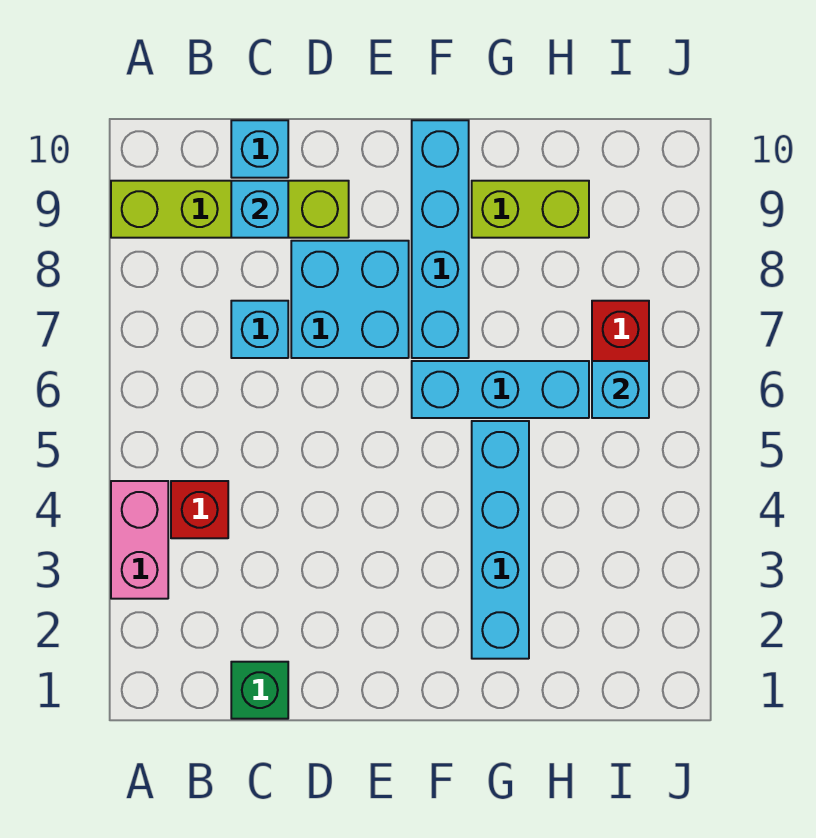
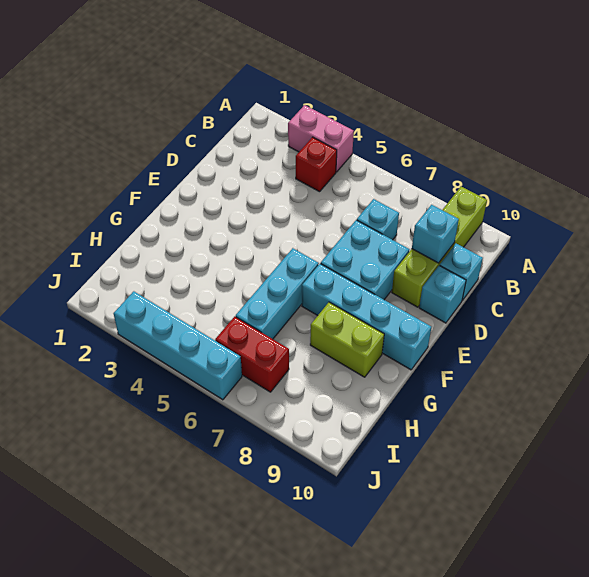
green brick C1 level 1 -> none
cyan brick G2:G5 level 1 -> cyan brick J3:J6 level 1
lime brick G9:H9 level 1 -> lime brick G8:G9 level 1
cyan brick I6 level 2 -> cyan brick D10 level 1

